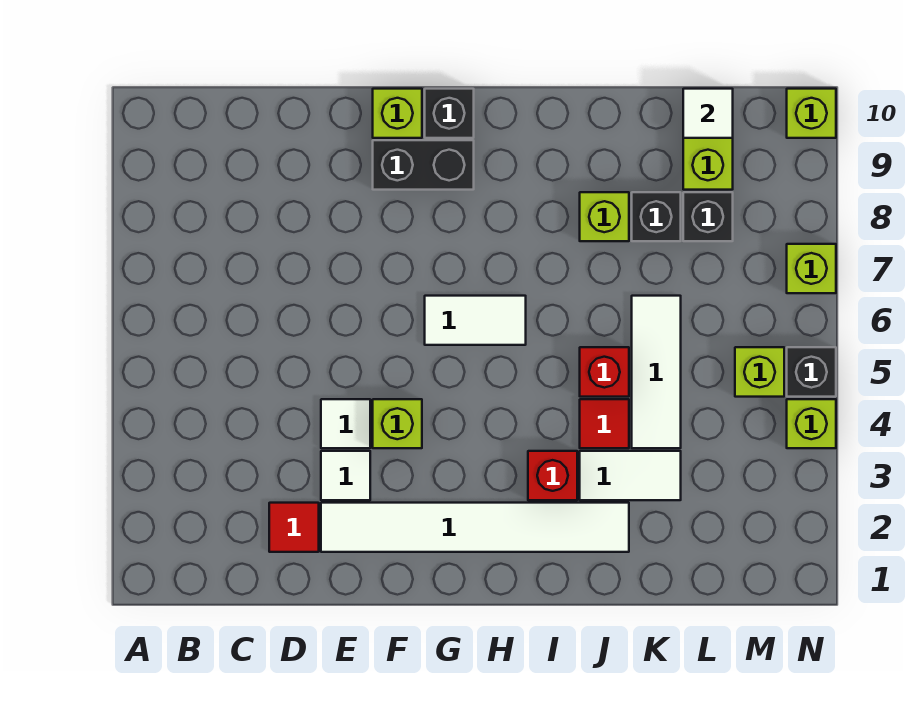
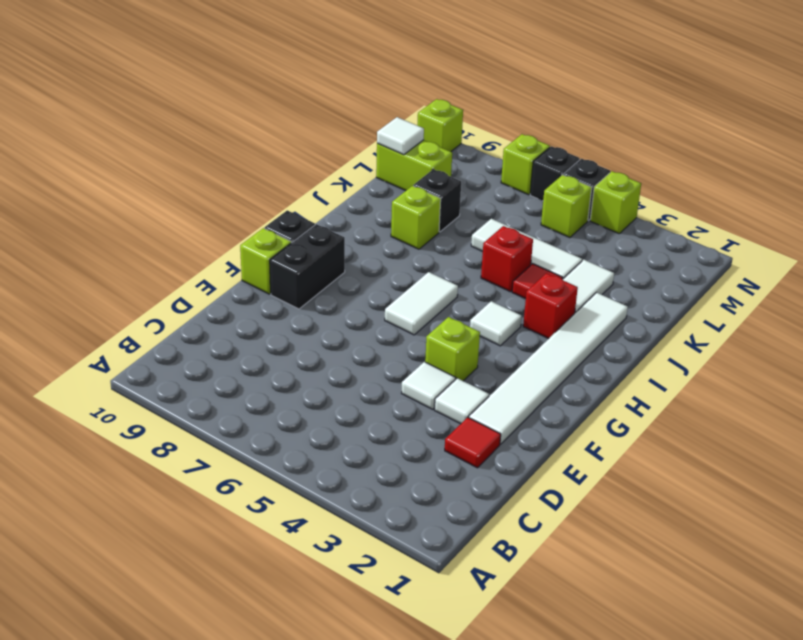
none -> white tile H4 level 1
black brick L8 level 1 -> black brick N6 level 1

